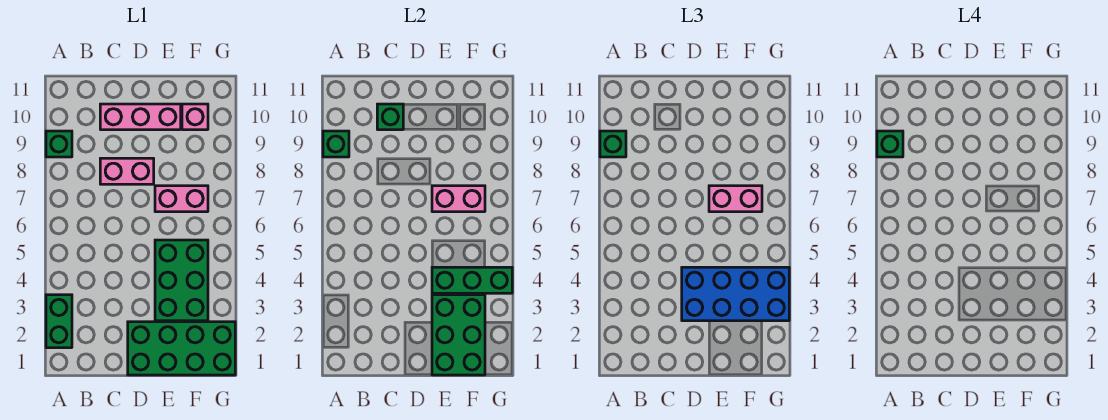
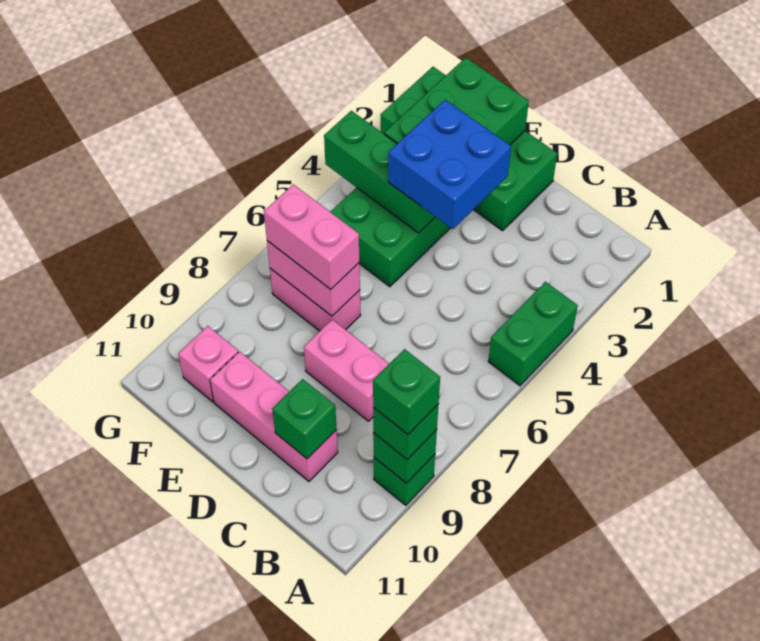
green brick A2:A3 level 1 -> green brick A4:A5 level 1
blue brick D3:G4 level 3 -> blue brick D3:E4 level 3

